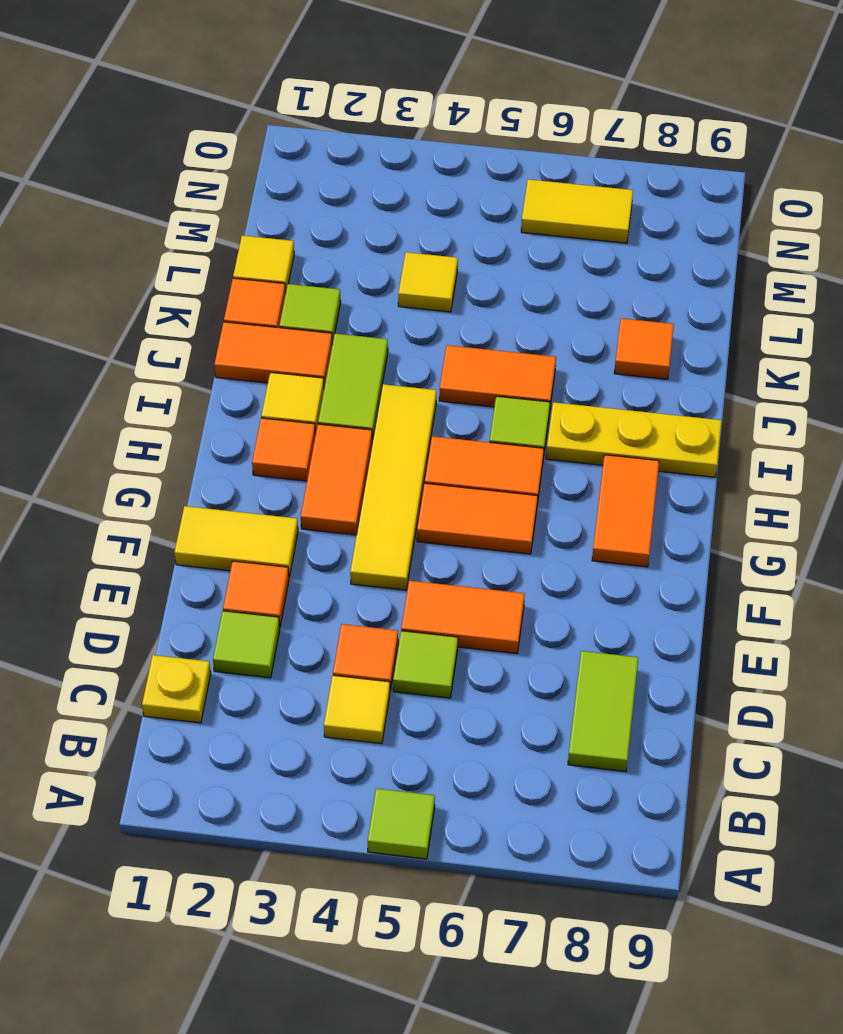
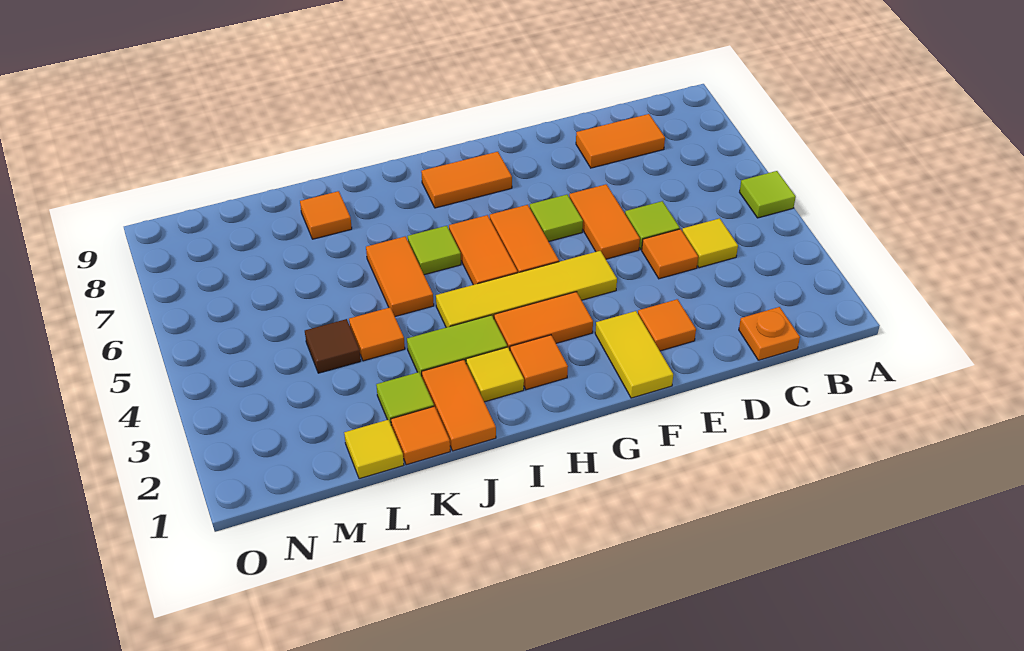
yellow plate C1 level 1 -> orange plate C1 level 1
lime tile C8:D8 level 1 -> orange tile C8:D8 level 1
lime tile D2 level 1 -> lime tile F6 level 1
yellow plate I7:I9 level 1 -> none
none -> orange tile K4 level 1
yellow tile L4 level 1 -> brown tile L4 level 1
yellow tile N6:N7 level 1 -> none

